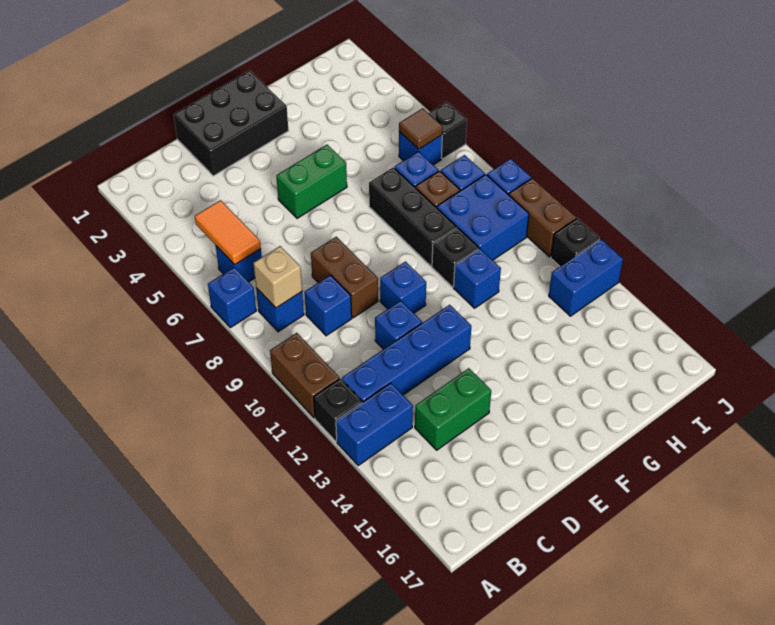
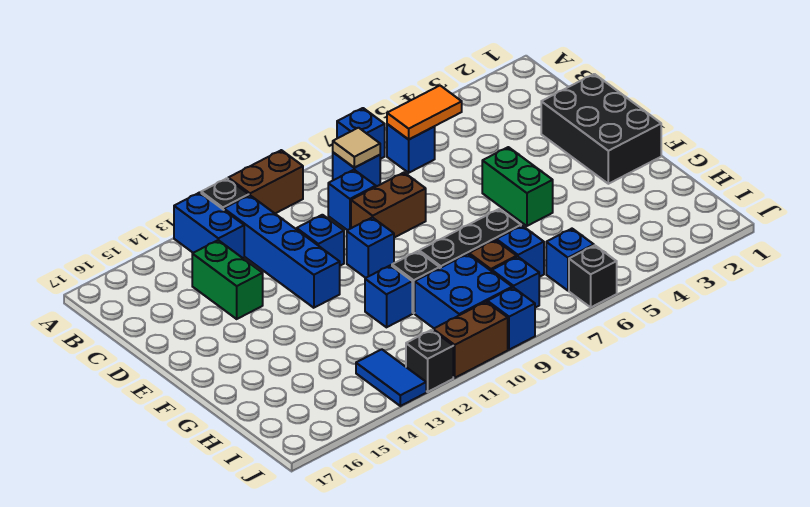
tan brick B8 level 2 -> tan tile B8 level 2
brown tile I6 level 2 -> none
blue brick I13:J13 level 1 -> blue tile I13:J13 level 1

